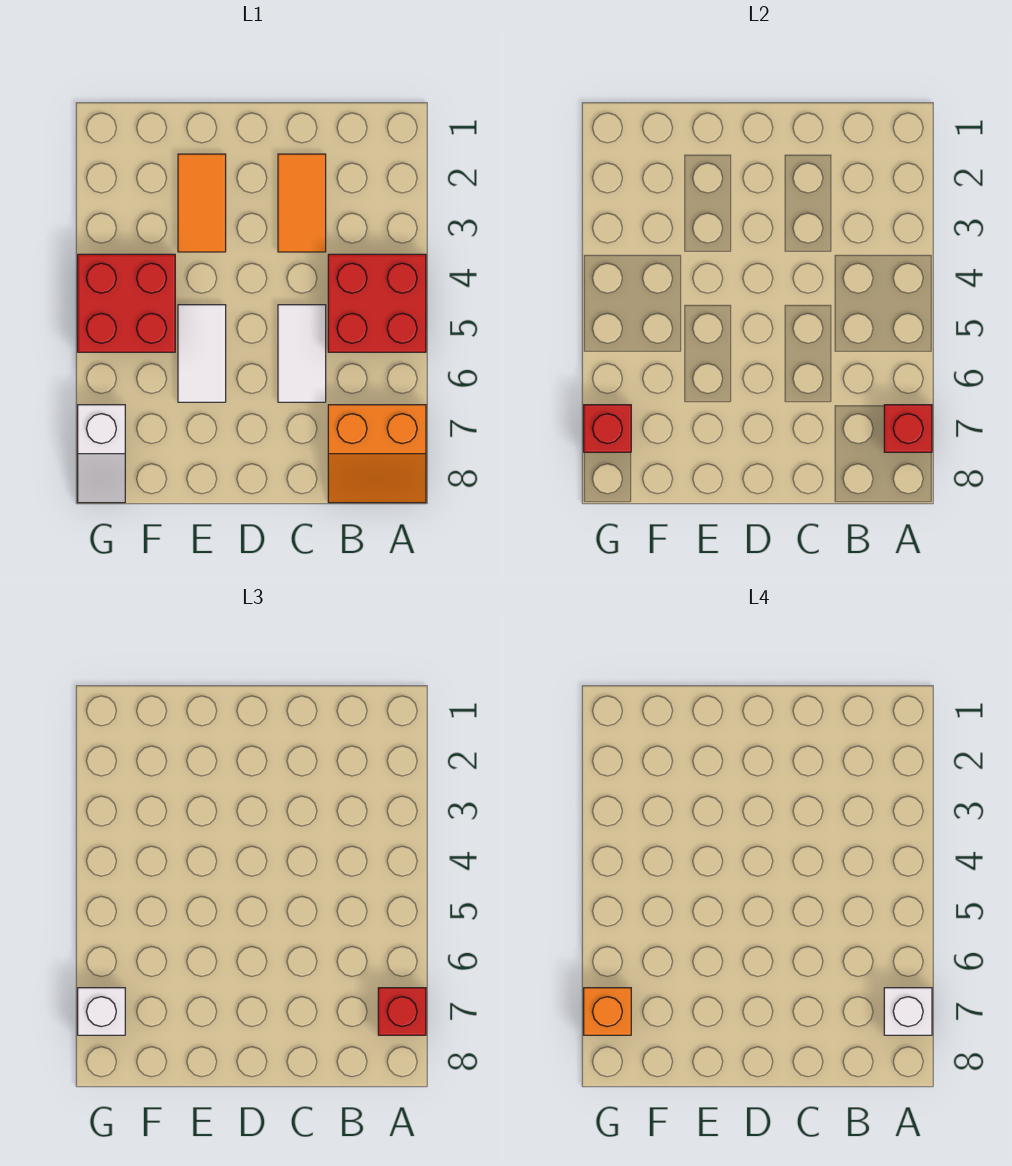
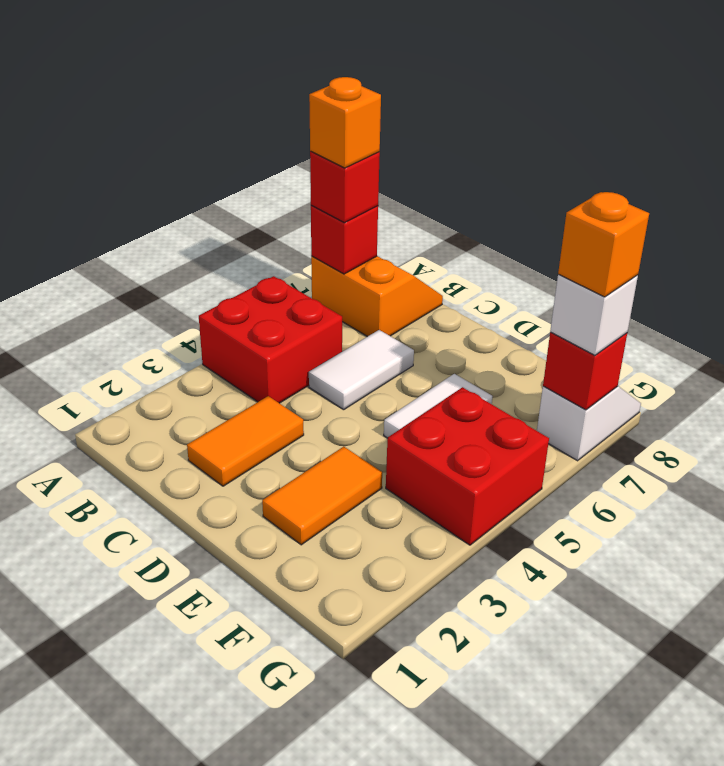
white brick A7 level 4 -> orange brick A7 level 4

